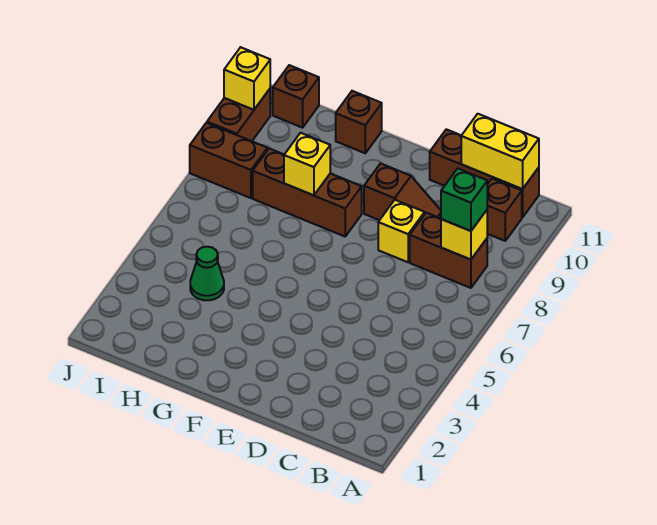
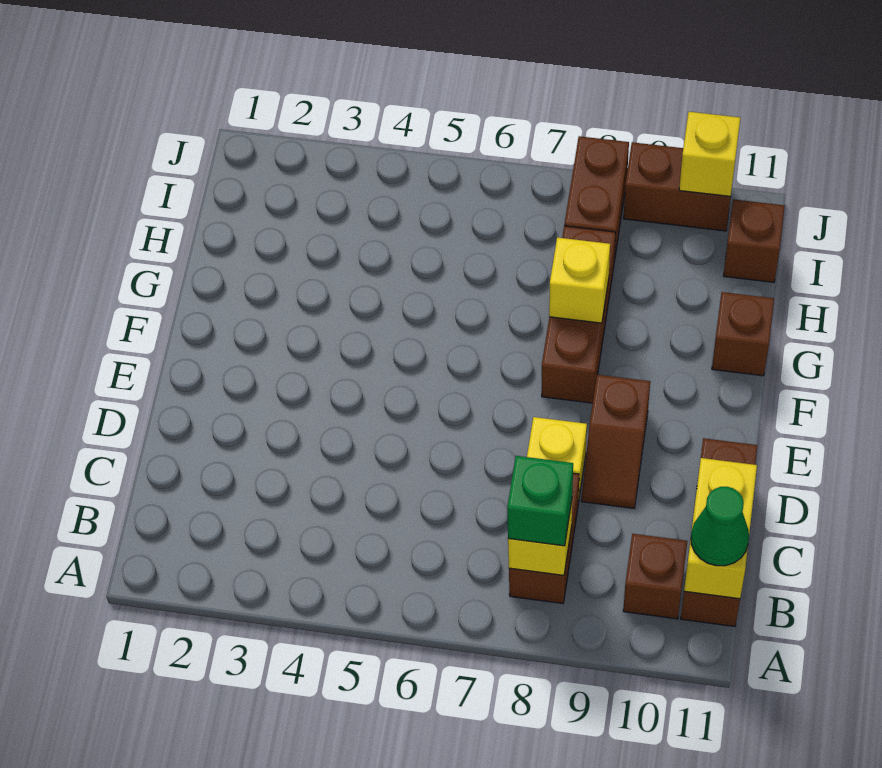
green cone H4 level 1 -> green cone B11 level 3

